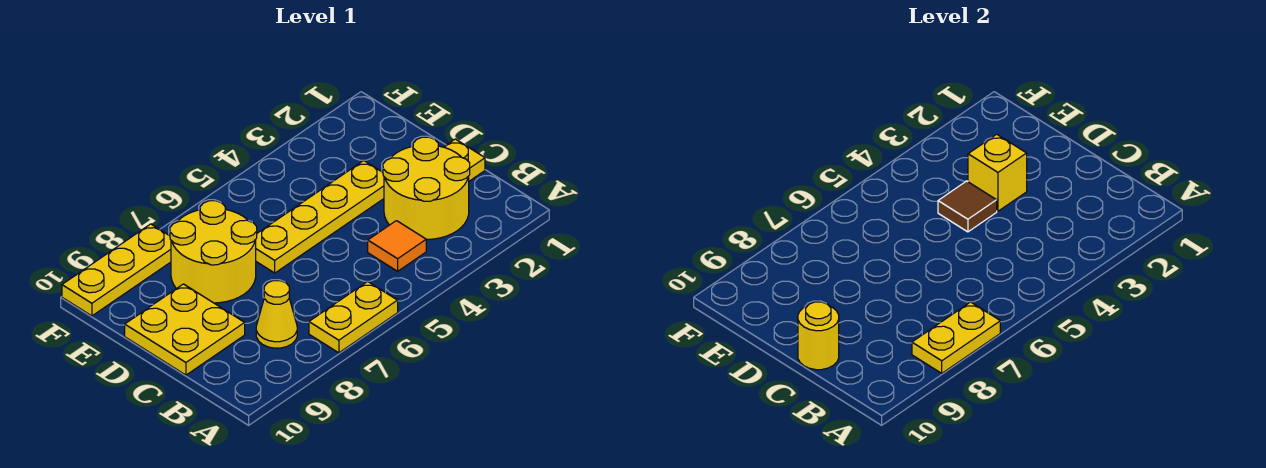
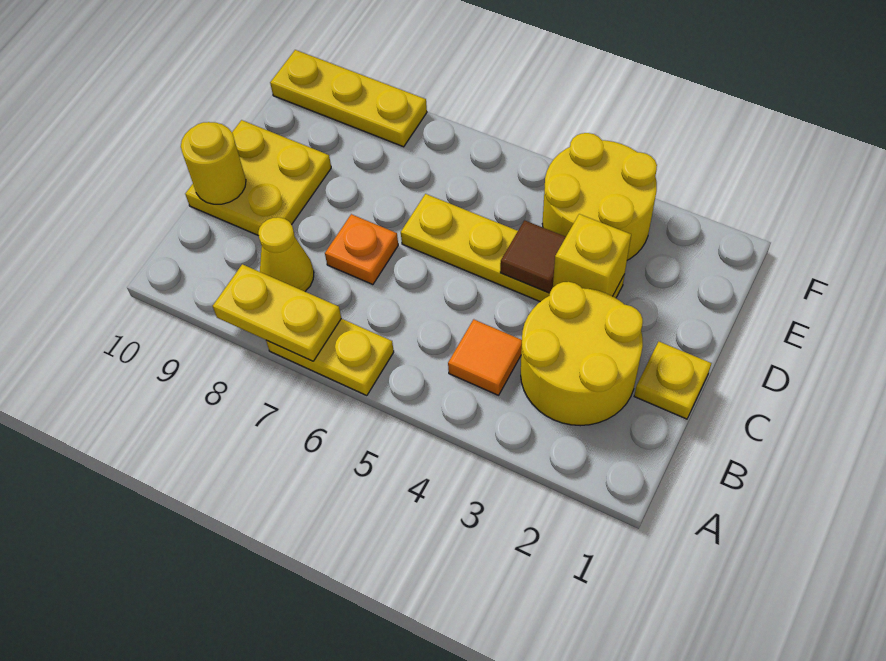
none -> orange plate C7 level 1
yellow round brick D7:E8 level 1 -> yellow round brick E3:F4 level 1

